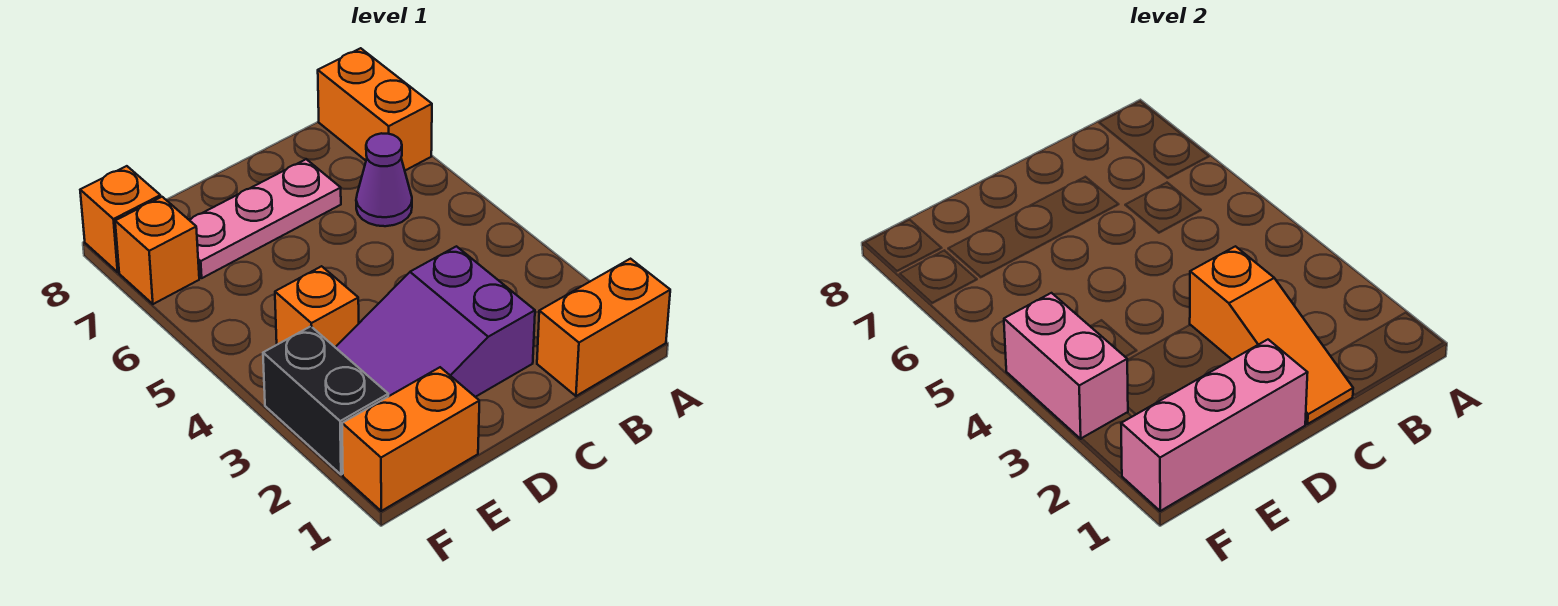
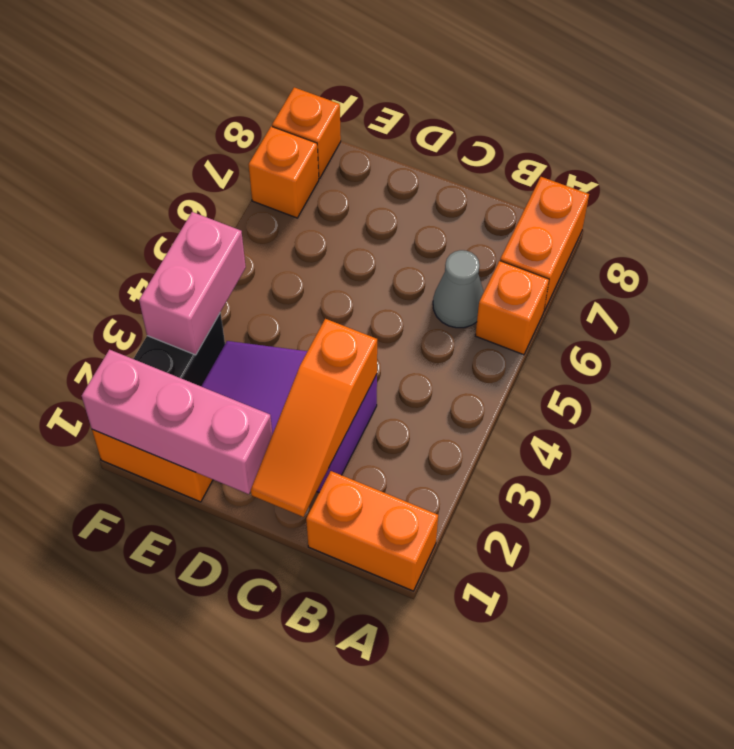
purple cone B6 level 1 -> grey cone B6 level 1
pink plate C7:E7 level 1 -> none
orange brick E4 level 1 -> orange brick A6 level 1

